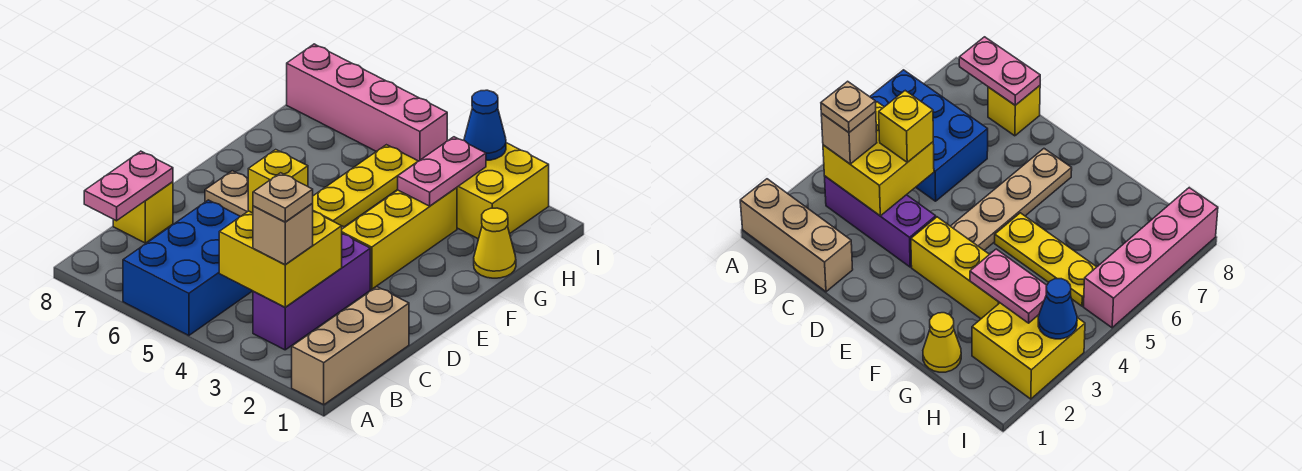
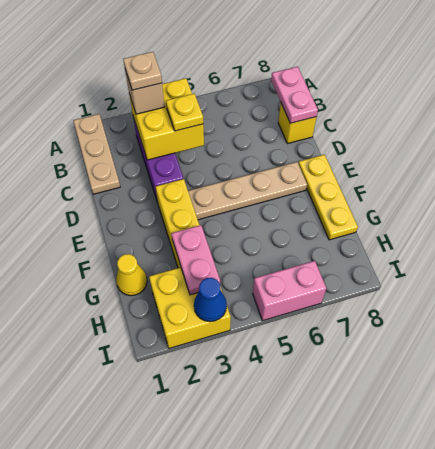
tan brick A1:C1 level 1 -> tan plate A1:C1 level 1
blue brick A5:C6 level 1 -> none
yellow brick C4 level 3 -> yellow plate C4 level 3
yellow plate F5:H5 level 1 -> yellow plate E8:G8 level 1
pink brick I5:I8 level 1 -> pink brick I5:I6 level 1

